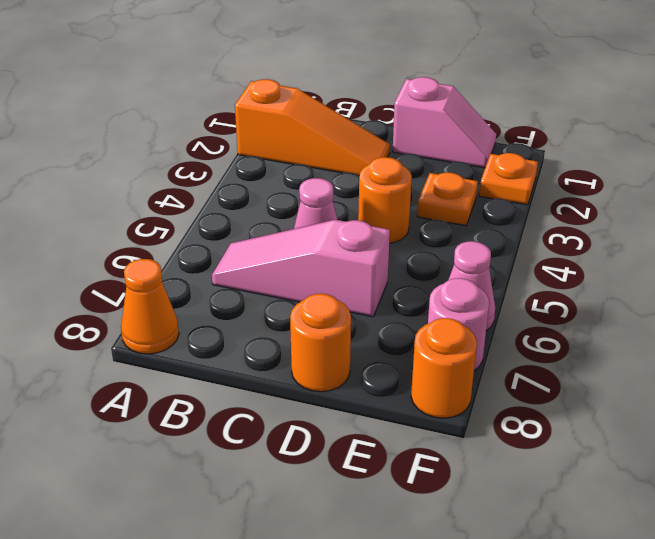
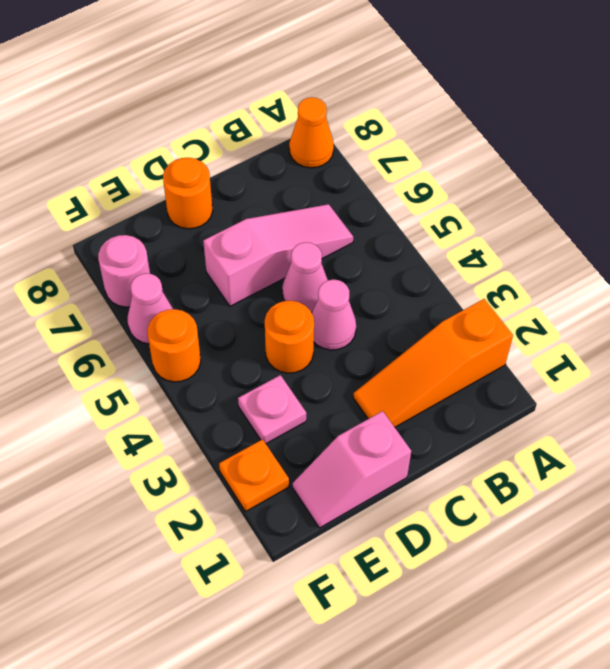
none -> pink cone C4 level 1
orange plate E3 level 1 -> pink plate E3 level 1
orange round brick F8 level 1 -> orange round brick F5 level 1

